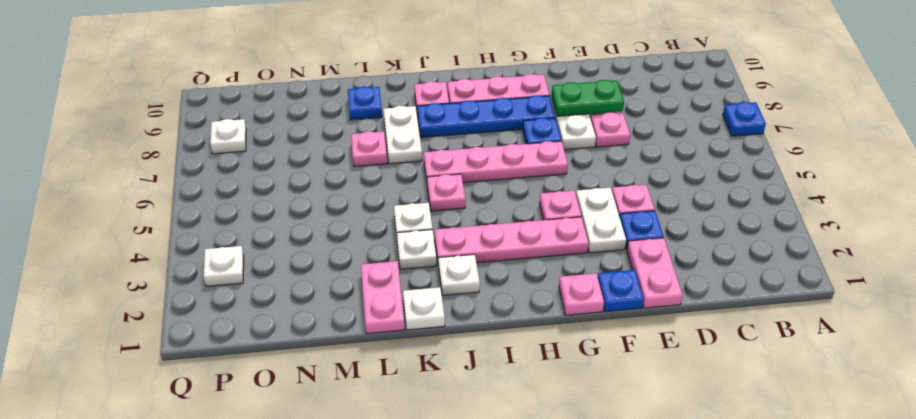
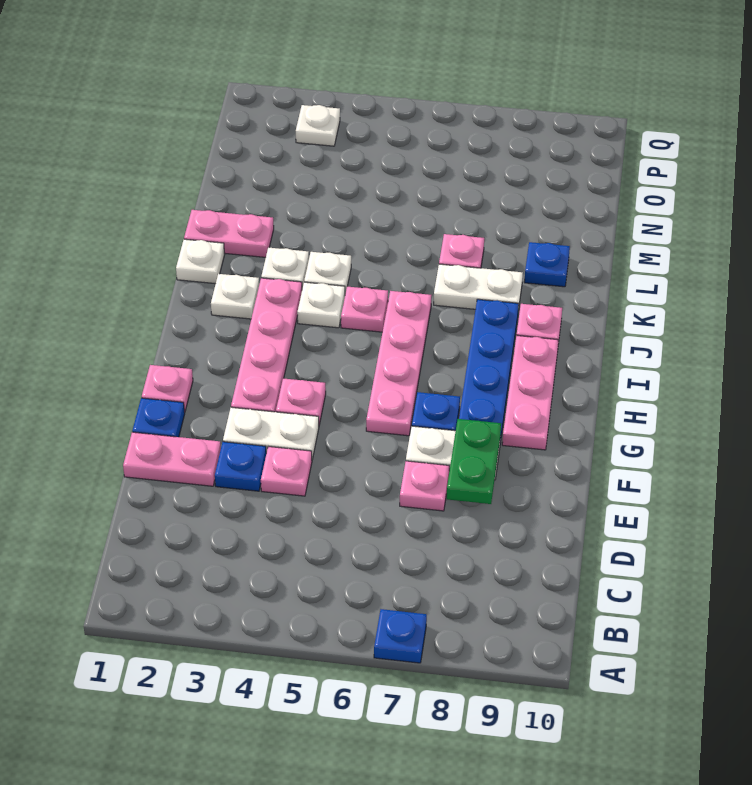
white plate P8 level 1 -> white plate J4 level 1

